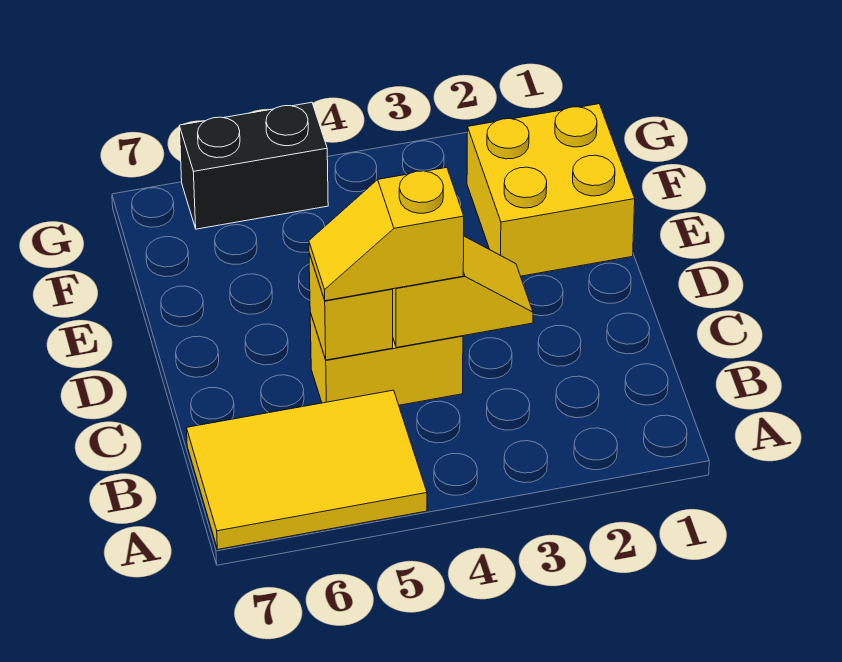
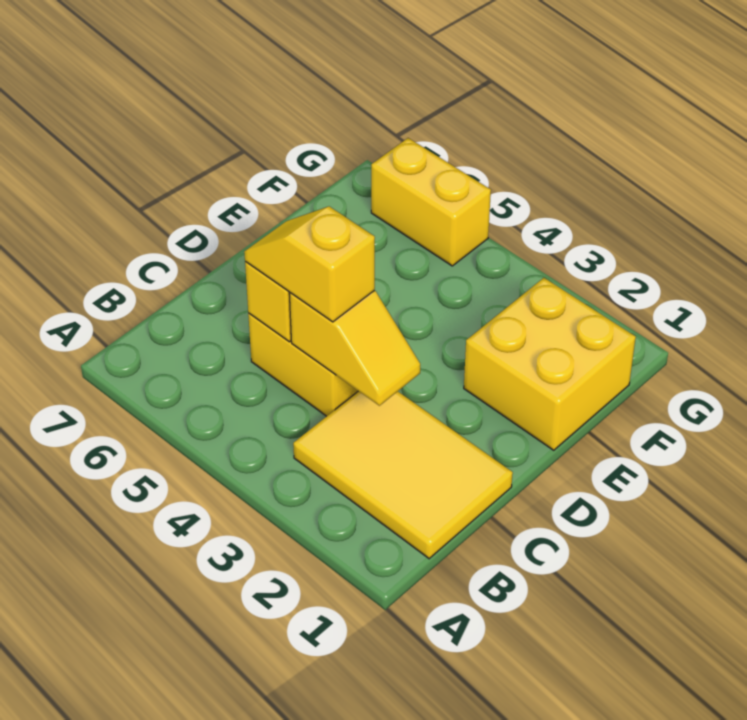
yellow tile A5:B7 level 1 -> yellow tile B1:C3 level 1
black brick G5:G6 level 1 -> yellow brick G5:G6 level 1

